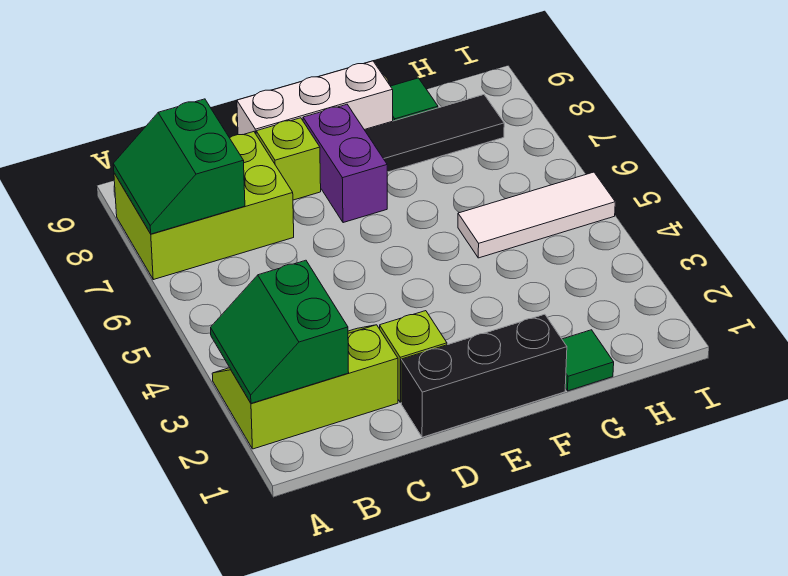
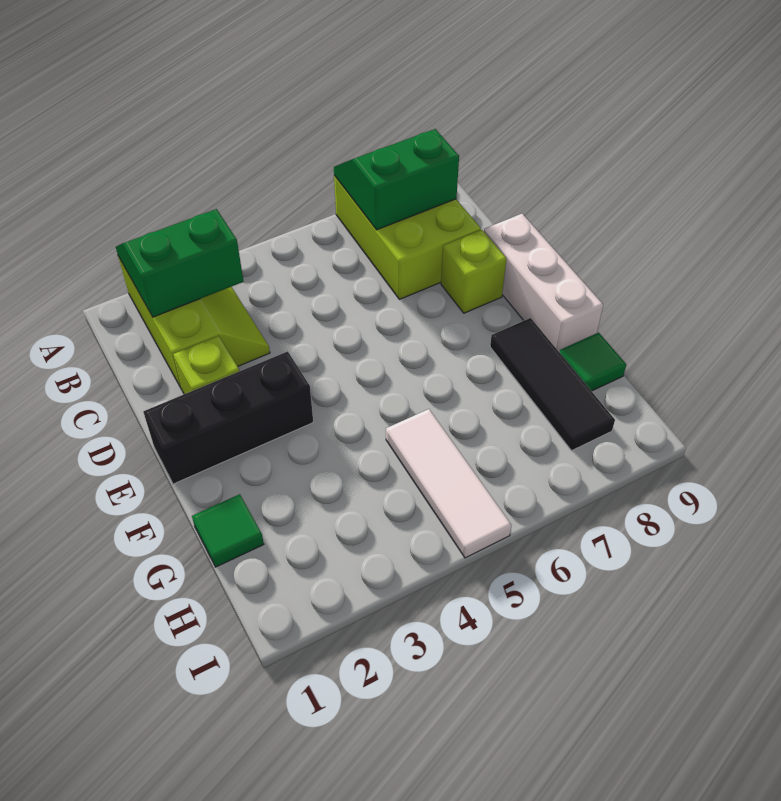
black brick D1:F1 level 1 -> black brick E1:E3 level 1
purple brick E7:E8 level 1 -> none

